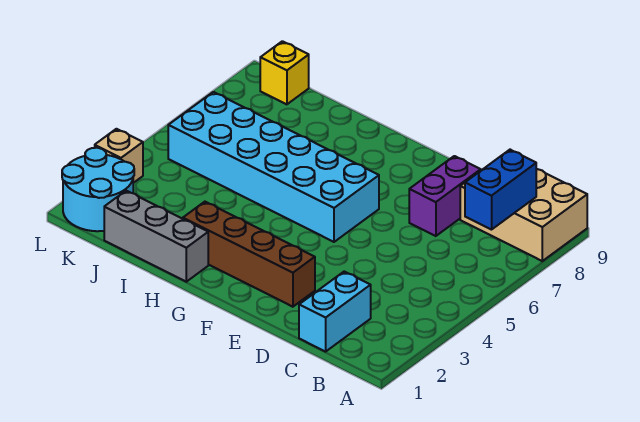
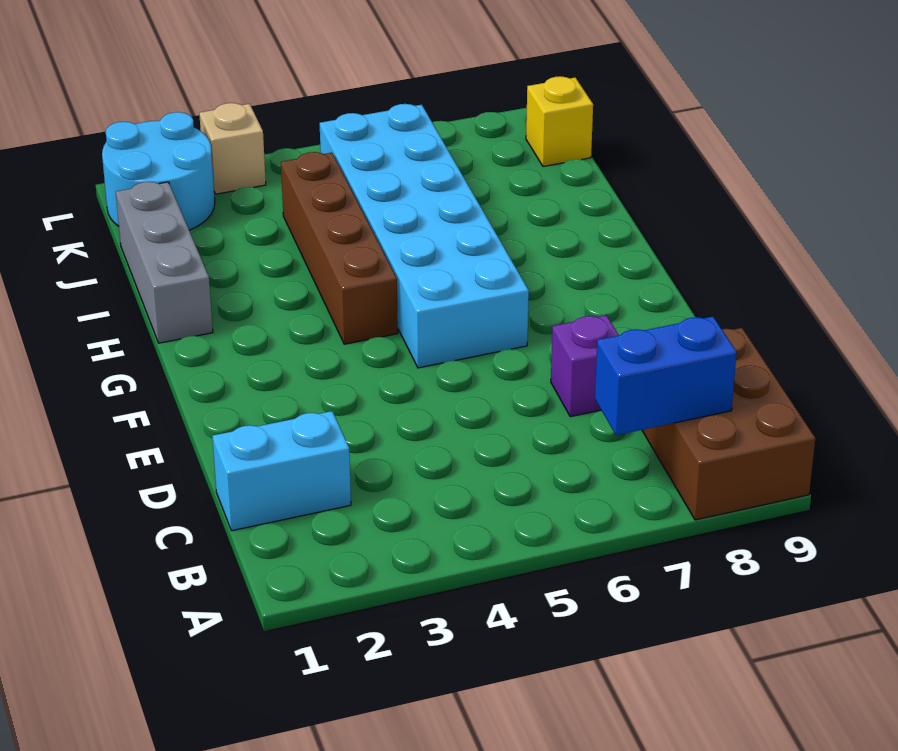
tan brick A8:C9 level 1 -> brown brick A8:C9 level 1
purple brick D7:D8 level 1 -> purple brick D7 level 1
brown brick E2:H2 level 1 -> brown brick G4:J4 level 1

